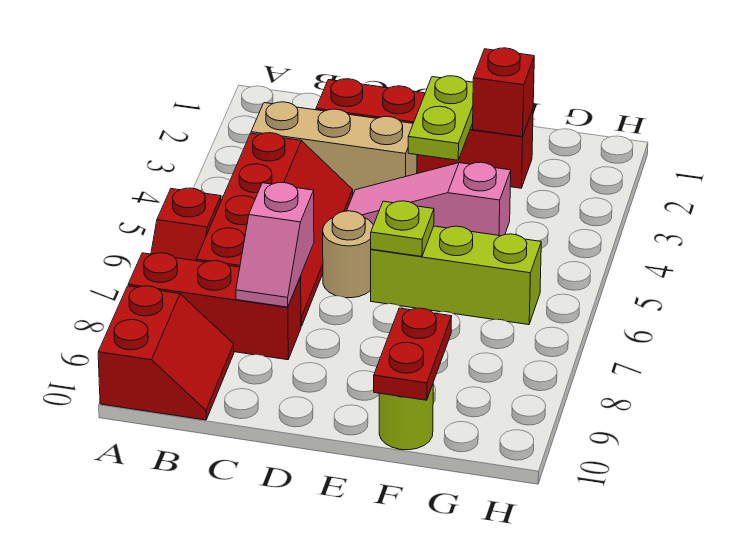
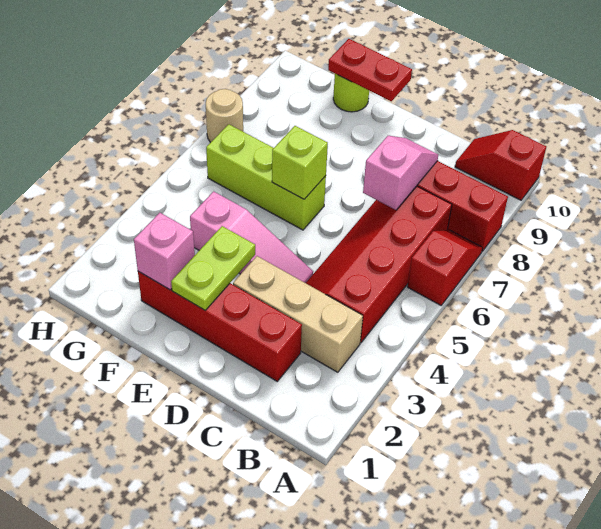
red slope A9:B10 level 1 top A -> red slope A10:B10 level 1 top A
tan round brick D6 level 1 -> tan round brick H7 level 1
lime plate E6 level 2 -> lime brick E6 level 2
red brick F2 level 2 -> pink brick F2 level 2
red plate F9:F10 level 2 -> red plate E10:F10 level 2

